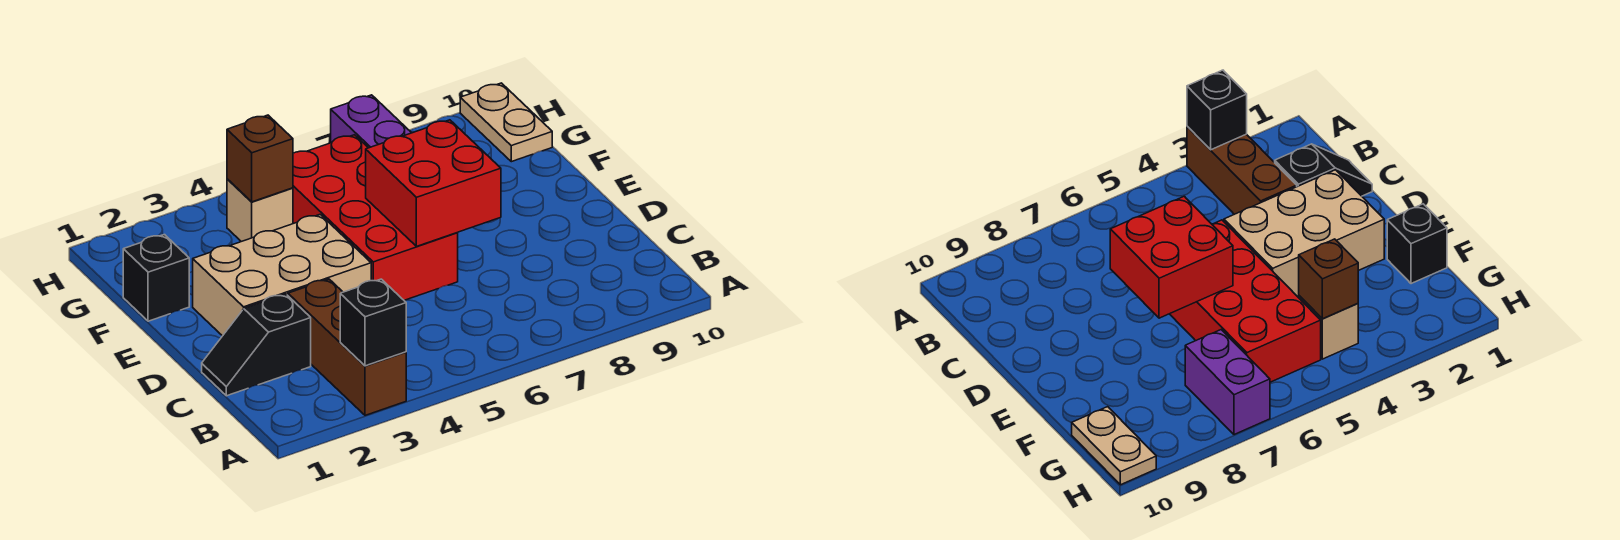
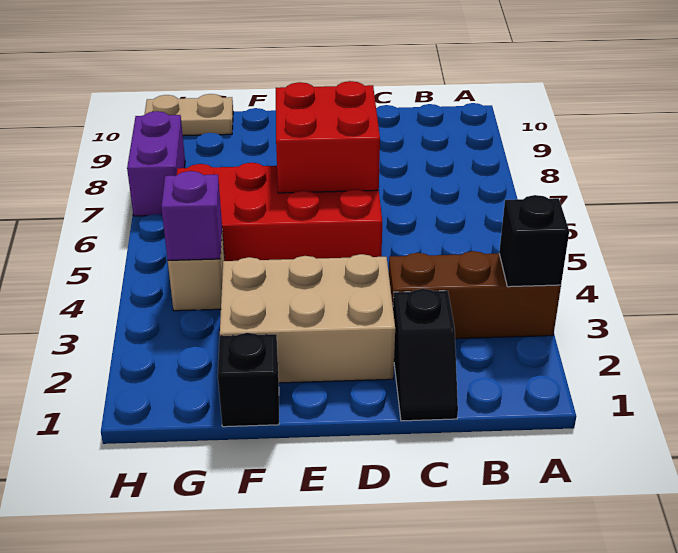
tan brick D2:E4 level 1 -> tan brick D2:F3 level 1
brown brick G4 level 2 -> purple brick G4 level 2
purple brick G7:H7 level 1 -> purple brick H7:H8 level 1

